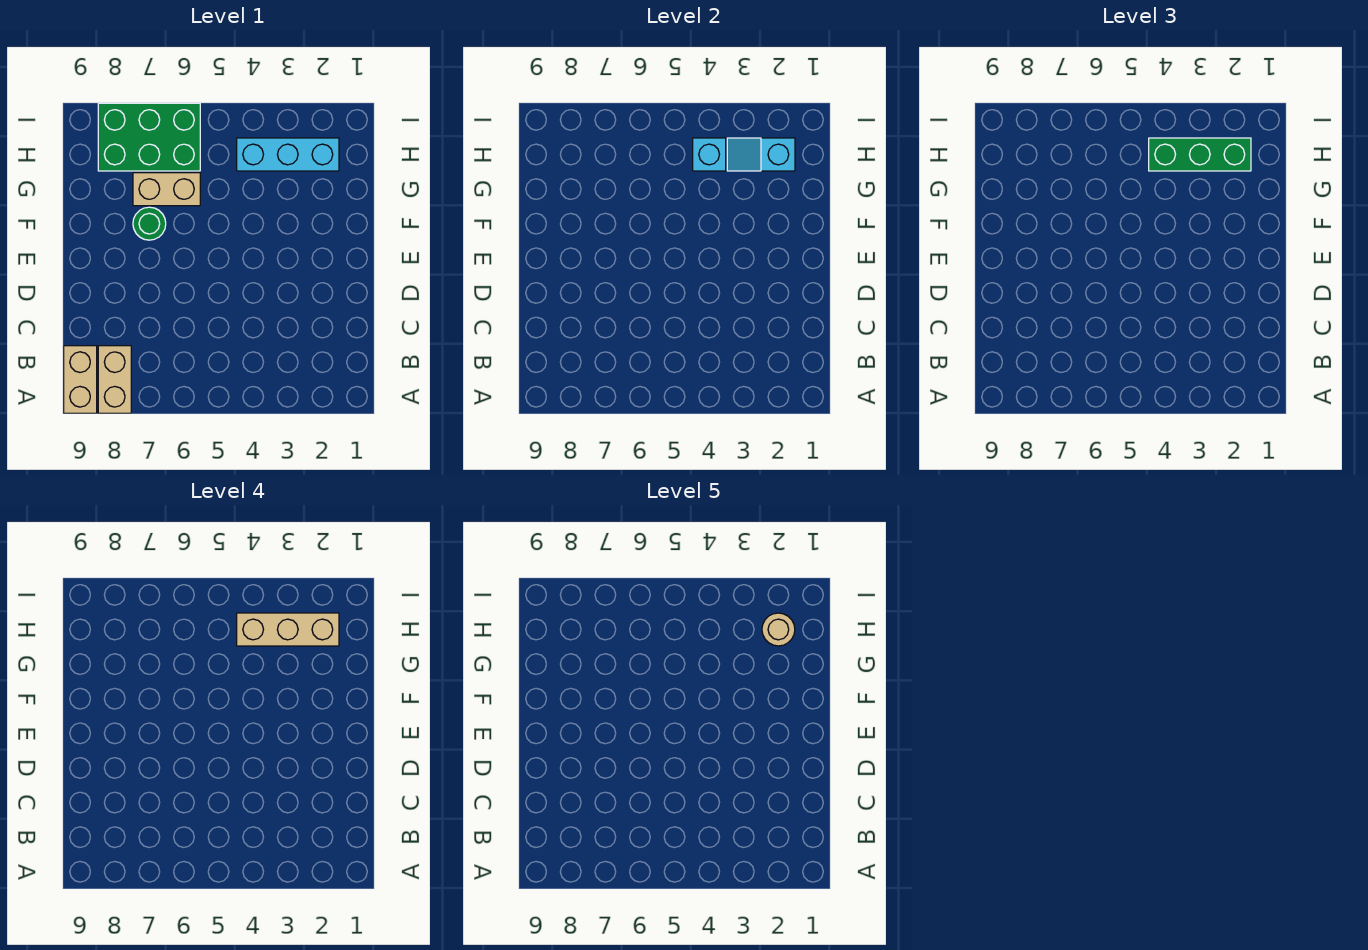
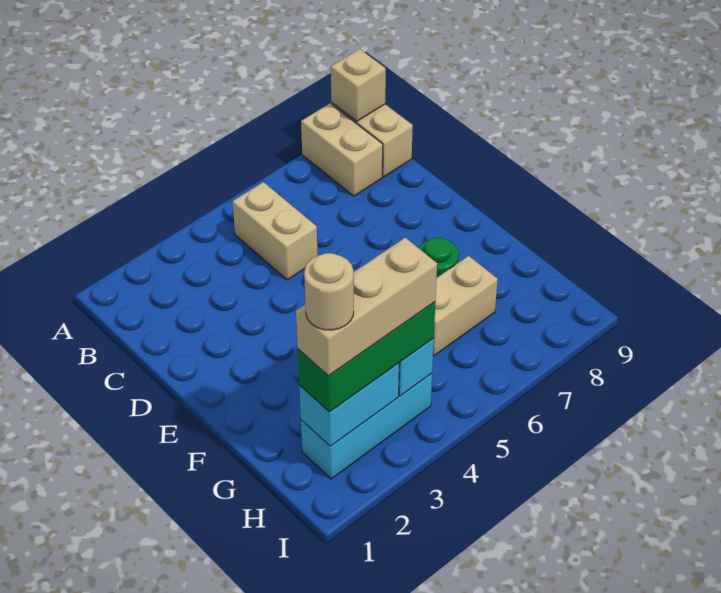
none -> tan brick A9 level 2
none -> tan brick B5:C5 level 1
cyan slope H2:H3 level 2 top 2 -> cyan brick H2:H3 level 2
green brick H6:I8 level 1 -> none

